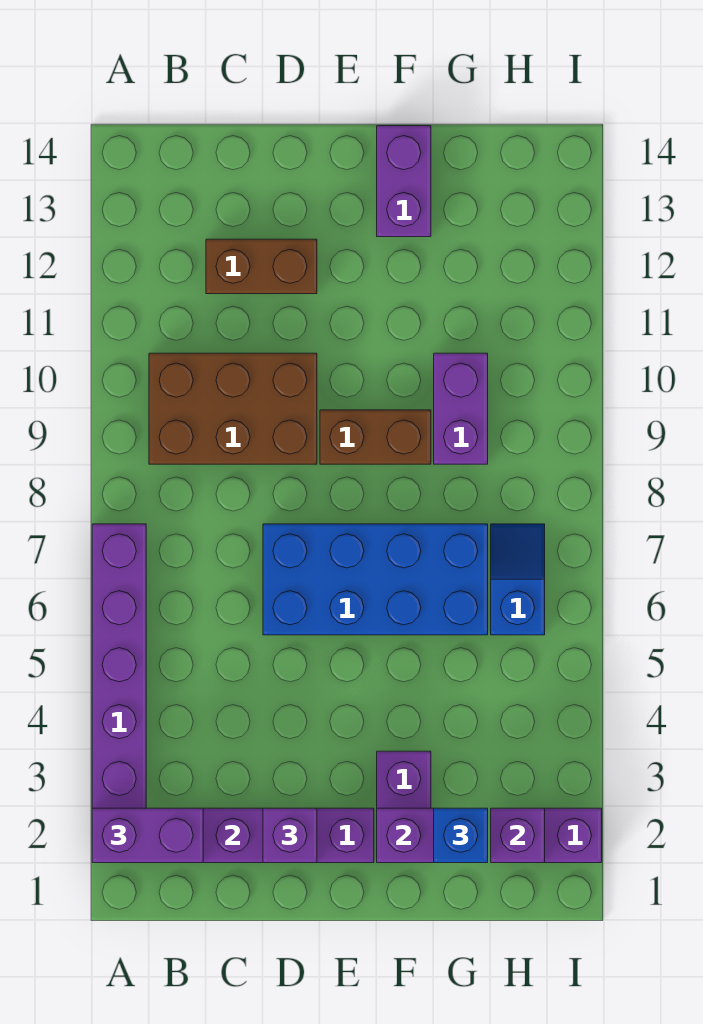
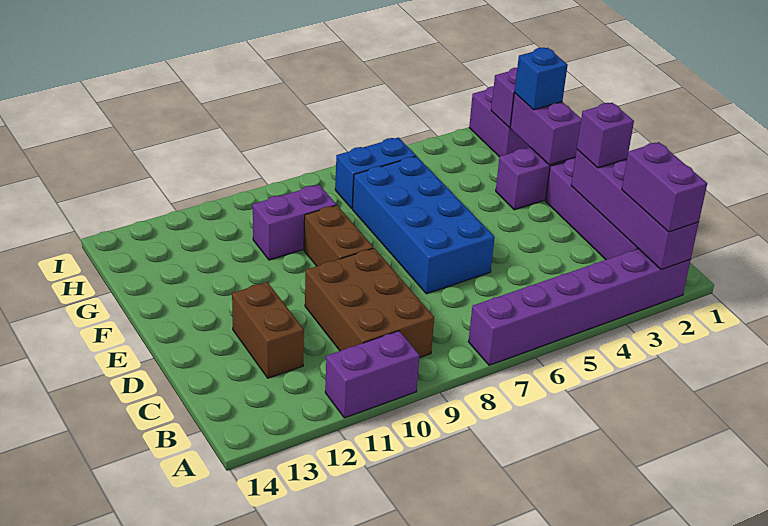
purple brick F13:F14 level 1 -> purple brick A10:A11 level 1
blue slope H6:H7 level 1 top 6 -> blue brick H6:H7 level 1

